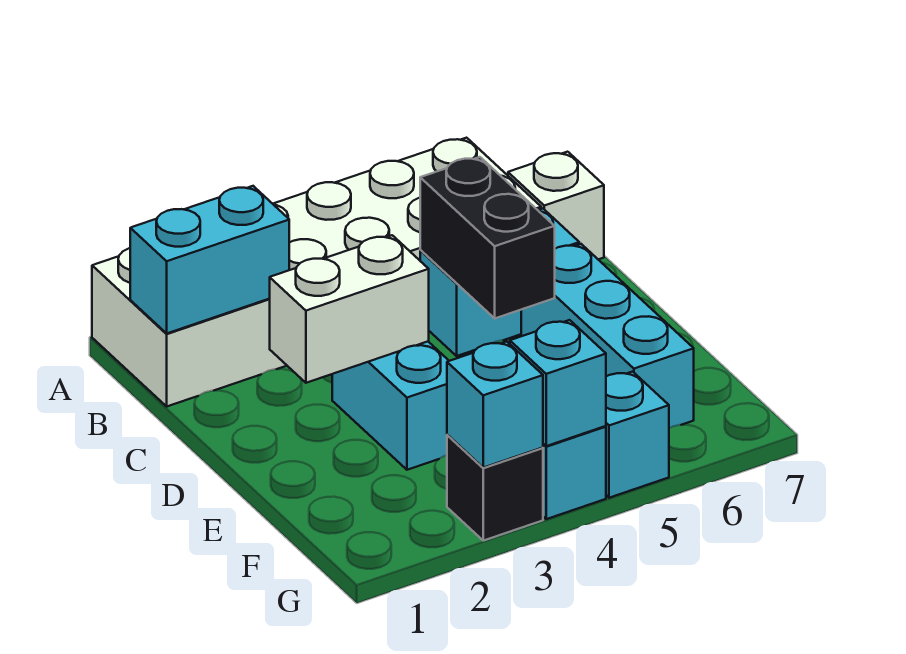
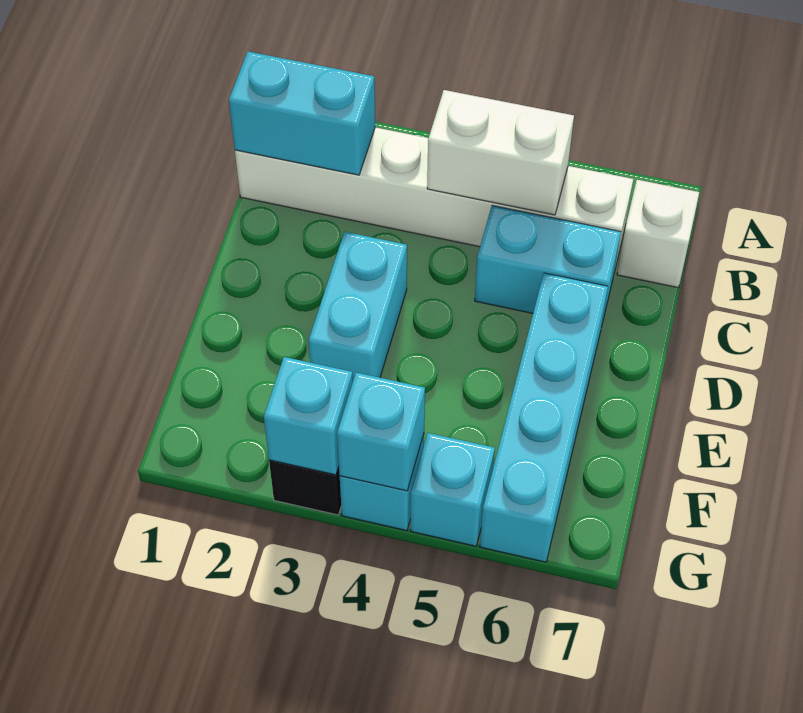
white brick A1:B6 level 1 -> white brick B1:B6 level 1
black brick C5:D5 level 2 -> none
white brick D2:D3 level 2 -> white brick B4:B5 level 2
cyan brick D6:F6 level 1 -> cyan brick D6:G6 level 1

